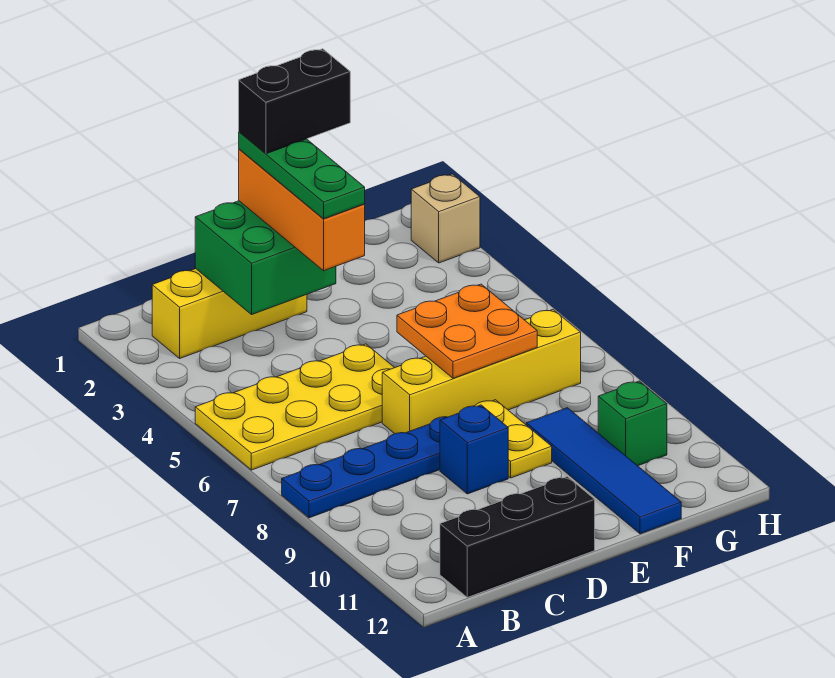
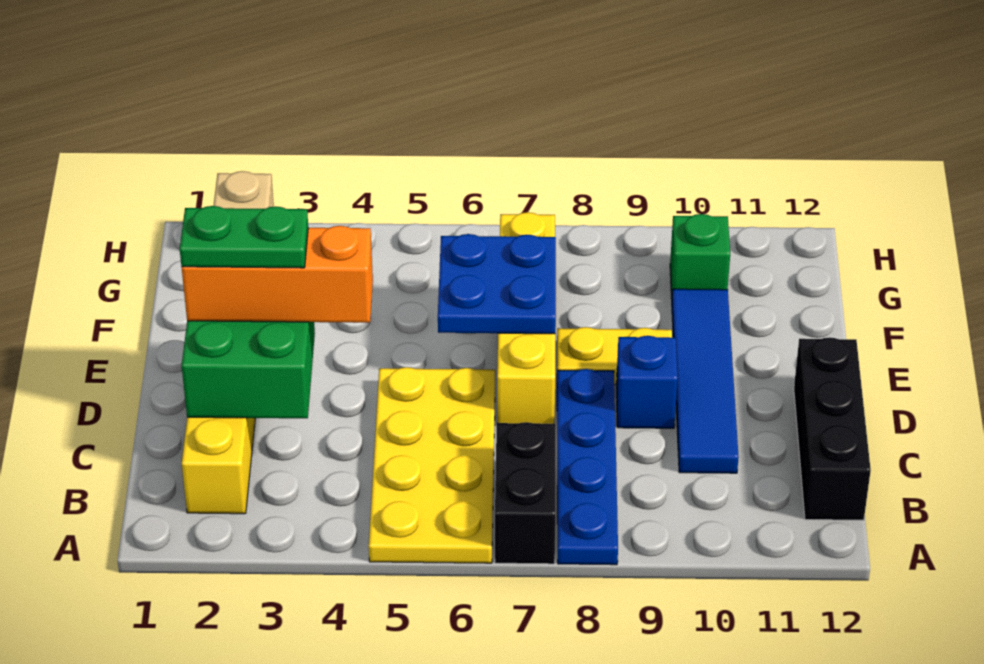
green plate D2:D4 level 4 -> green plate D2:D3 level 4
black brick D2:E2 level 5 -> black brick A7:B7 level 1
orange plate E6:F7 level 2 -> blue plate E6:F7 level 2
blue tile F9:F12 level 1 -> blue tile C10:F10 level 1

